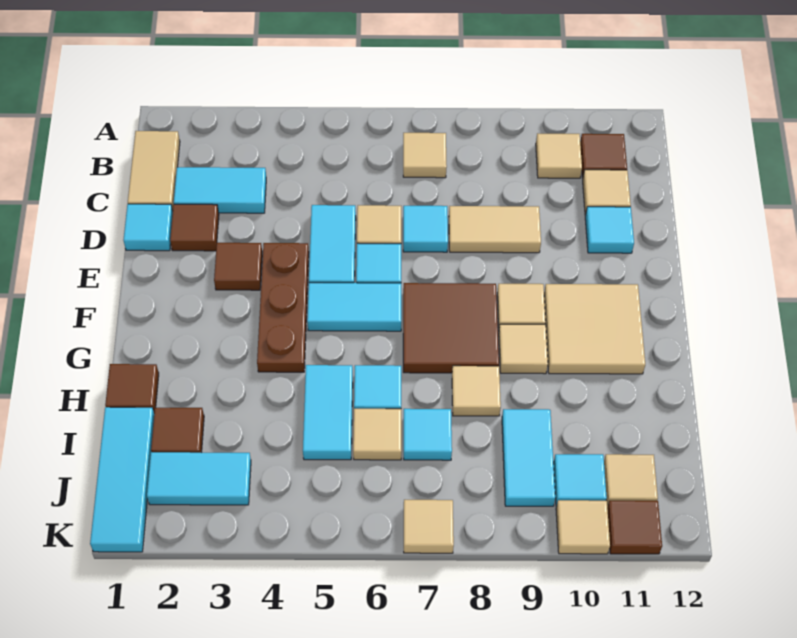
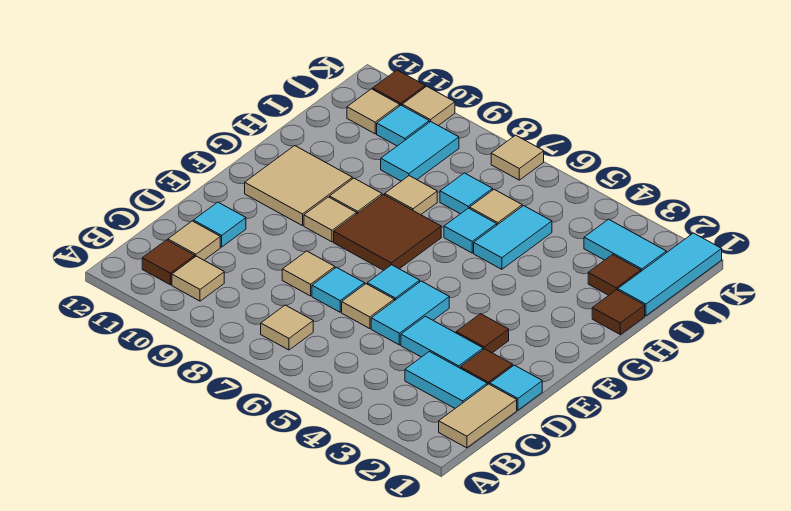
tan tile D8:D9 level 1 -> tan tile D8 level 1
brown plate E4:G4 level 1 -> none
cyan tile F5:F6 level 1 -> cyan tile D3:D4 level 1

